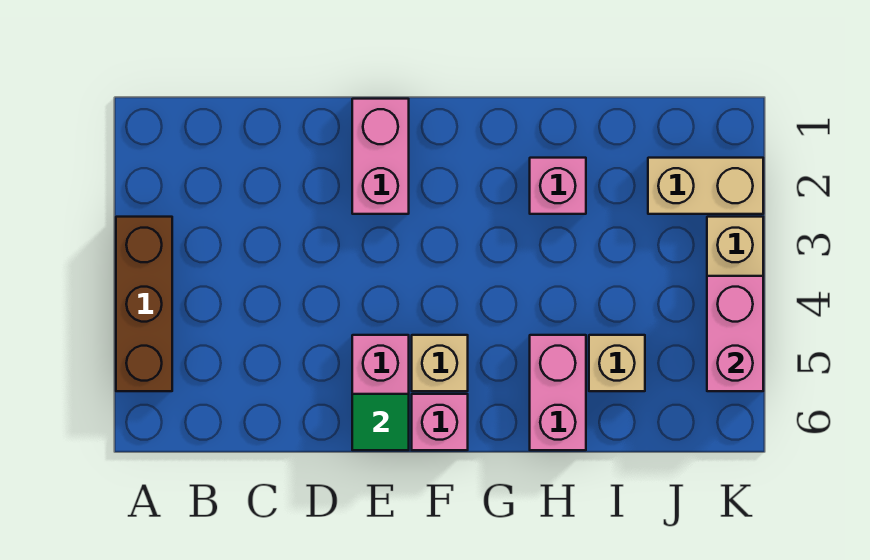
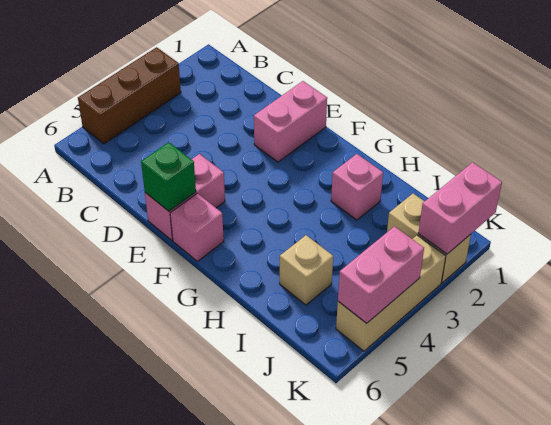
green tile E6 level 2 -> green brick E6 level 2
tan brick F5 level 1 -> none
pink brick H5:H6 level 1 -> pink brick K1:K2 level 2

